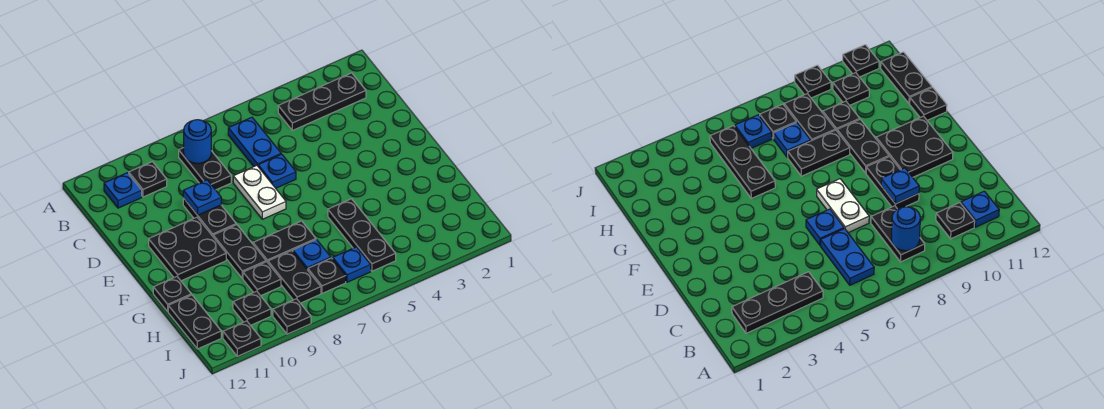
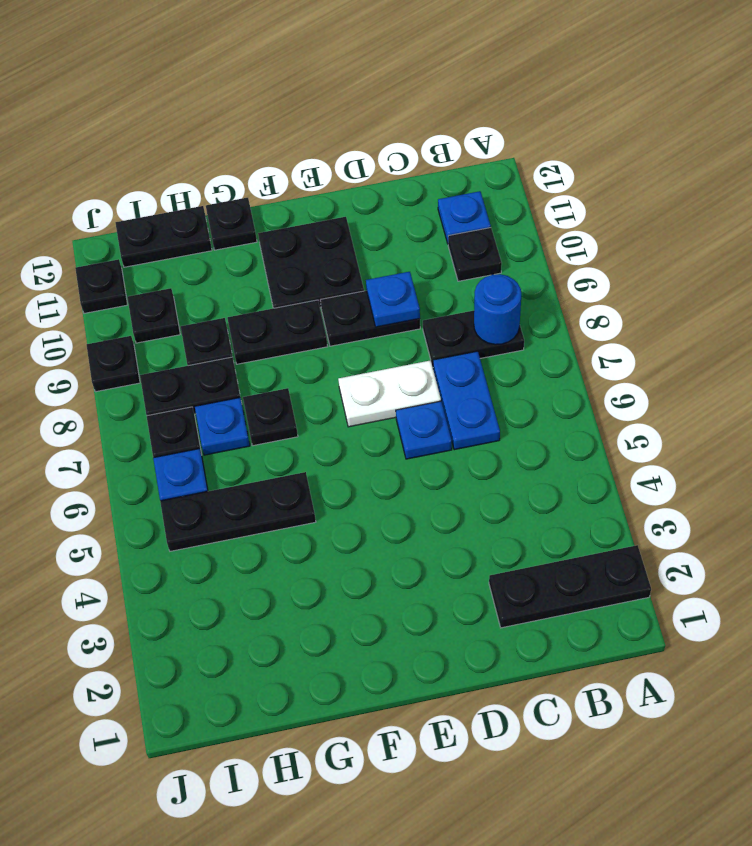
black plate B2:B4 level 1 -> black plate A2:C2 level 1
blue plate B6:C6 level 1 -> blue plate C6:C7 level 1
black plate G7:G8 level 1 -> black plate G7 level 1

